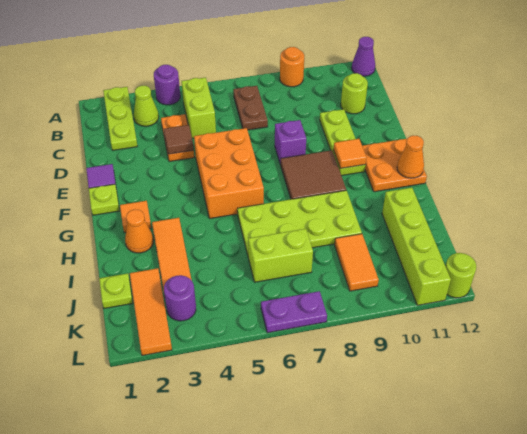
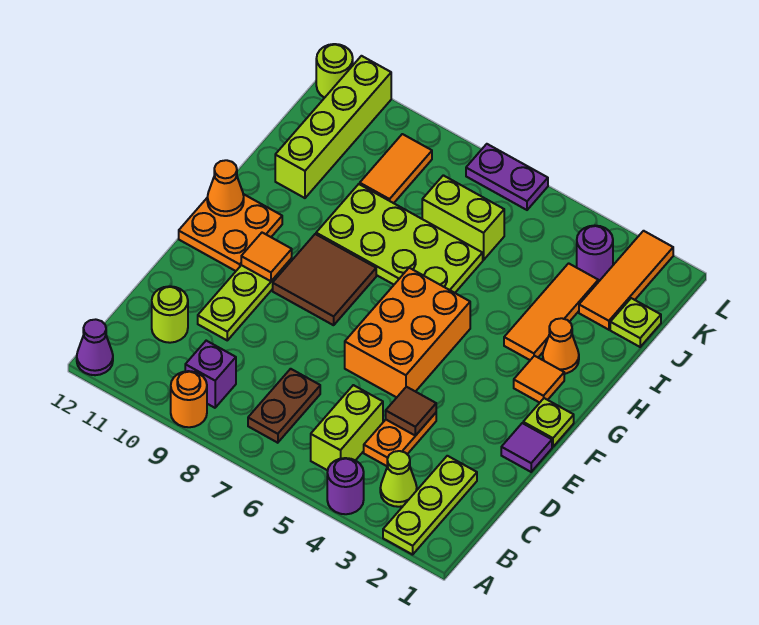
purple brick E8 level 1 -> purple brick B9 level 1

